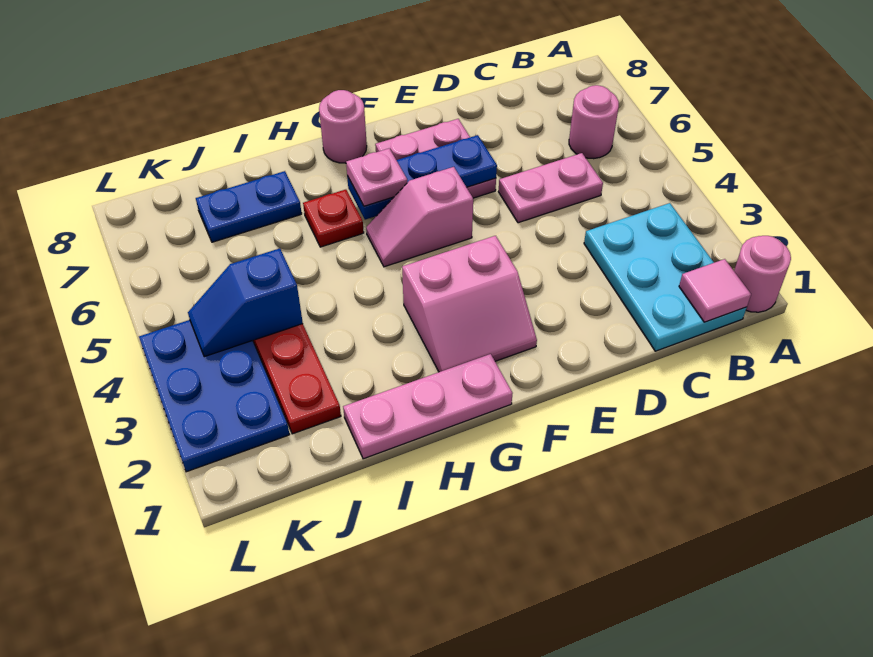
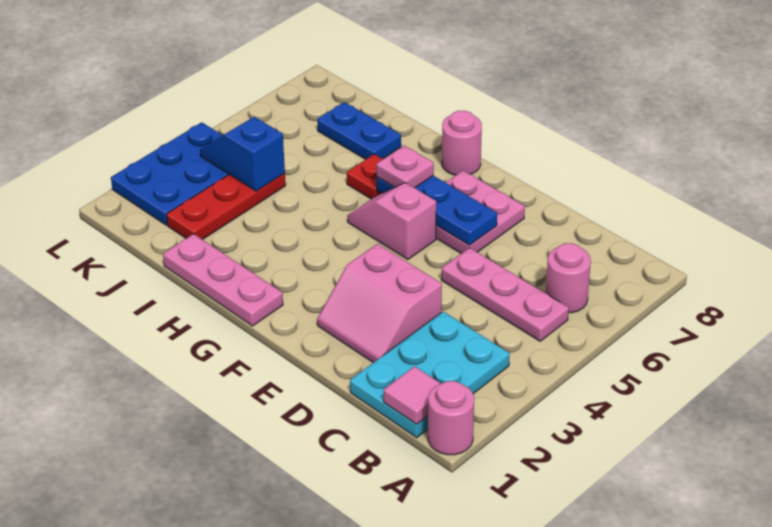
pink plate C5:D5 level 1 -> pink plate B5:D5 level 1
pink slope F2:G3 level 1 top 3 -> pink slope D2:E3 level 1 top 3

